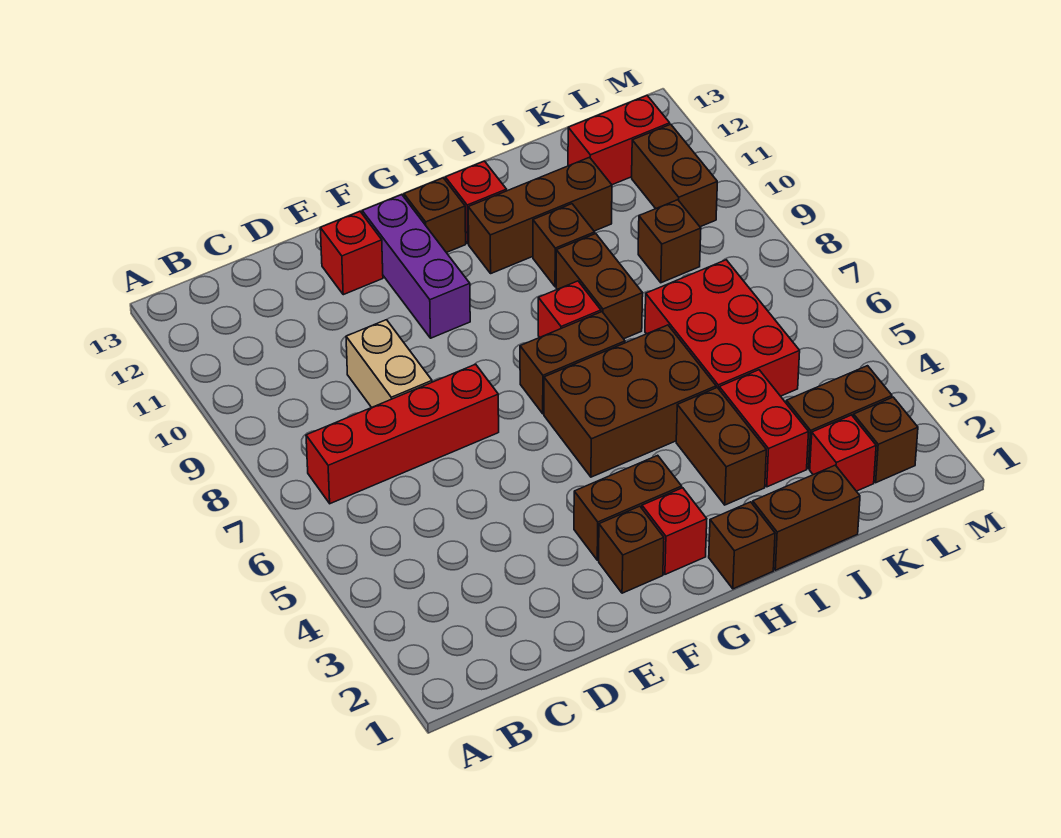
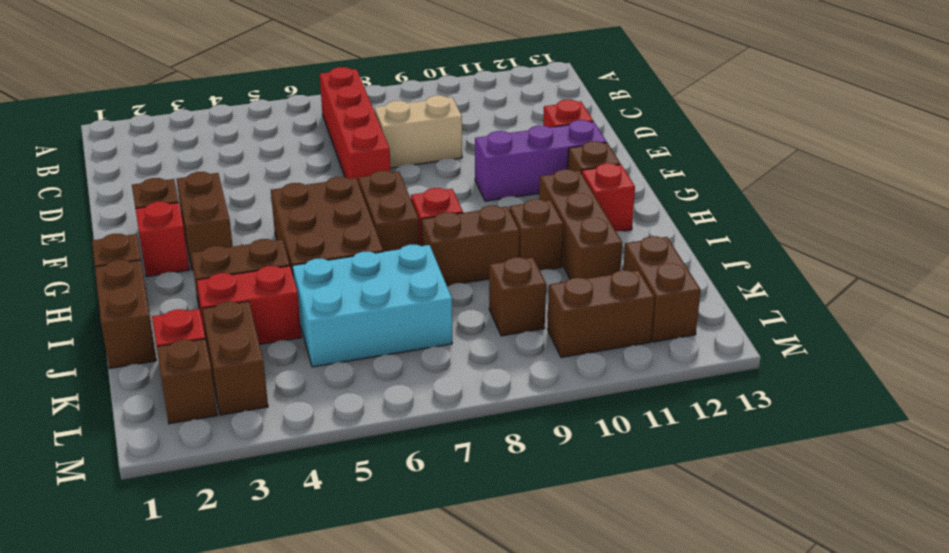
red brick J5:K7 level 1 -> cyan brick J5:K7 level 1
red brick K12:L12 level 1 -> brown brick K12:L12 level 1

